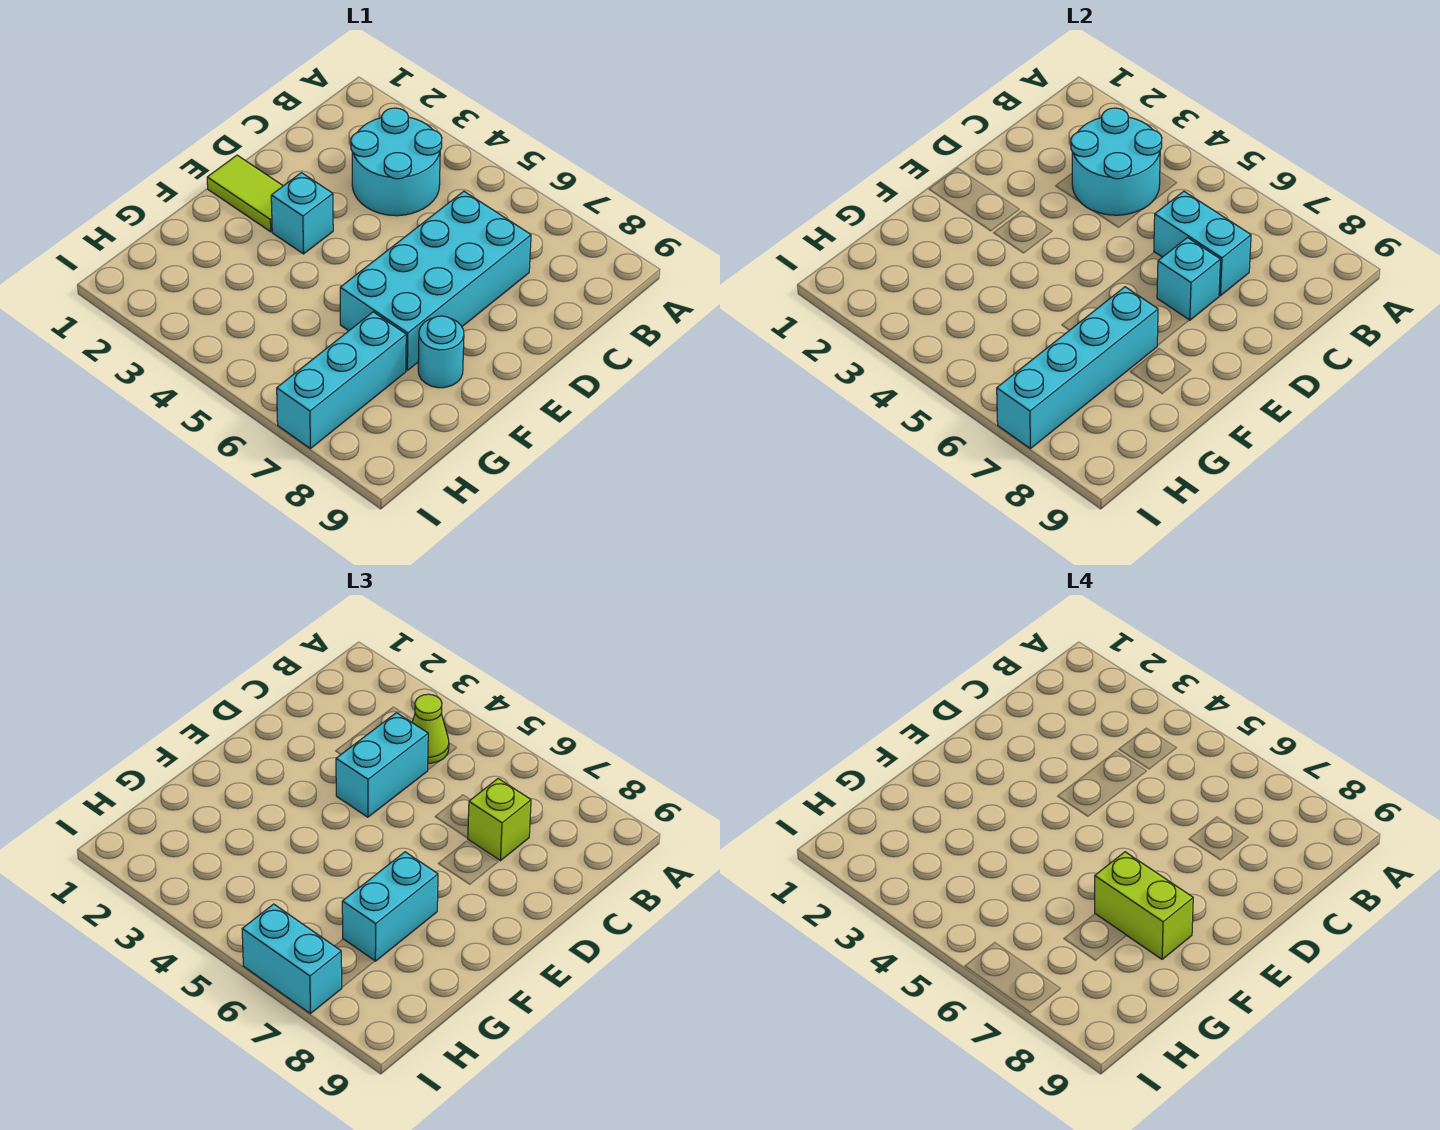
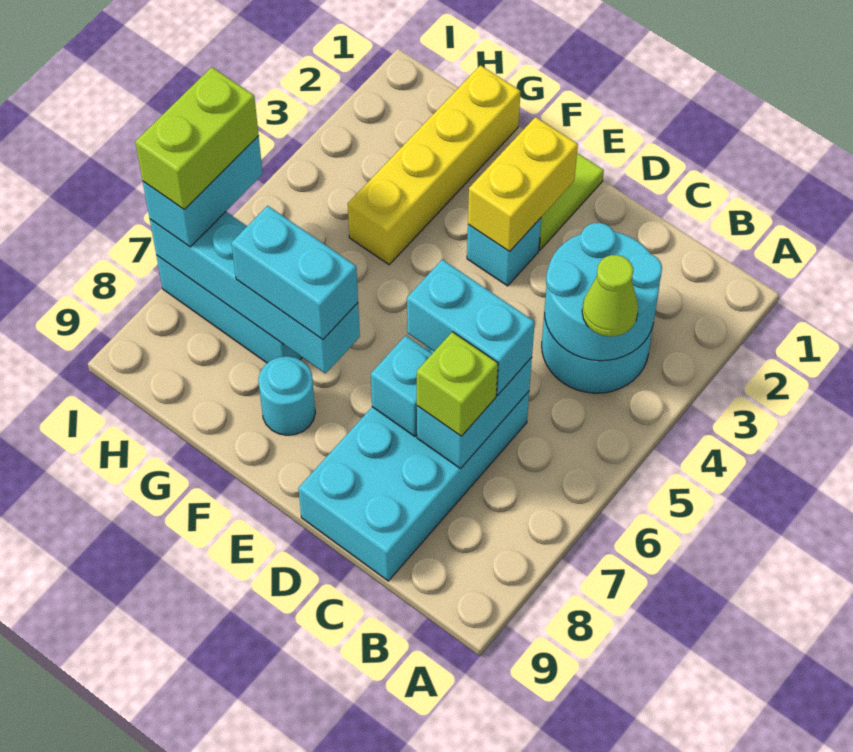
cyan brick C4:D4 level 3 -> cyan brick C6:D6 level 3
cyan brick C6:F7 level 1 -> cyan brick C6:D9 level 1
none -> yellow brick E2:E3 level 2
lime brick F7:F8 level 4 -> lime brick I6:I7 level 4
none -> yellow brick G1:G4 level 1

